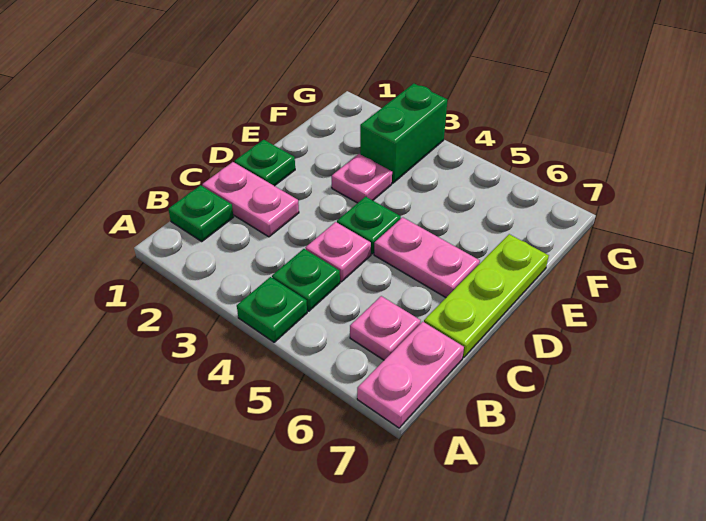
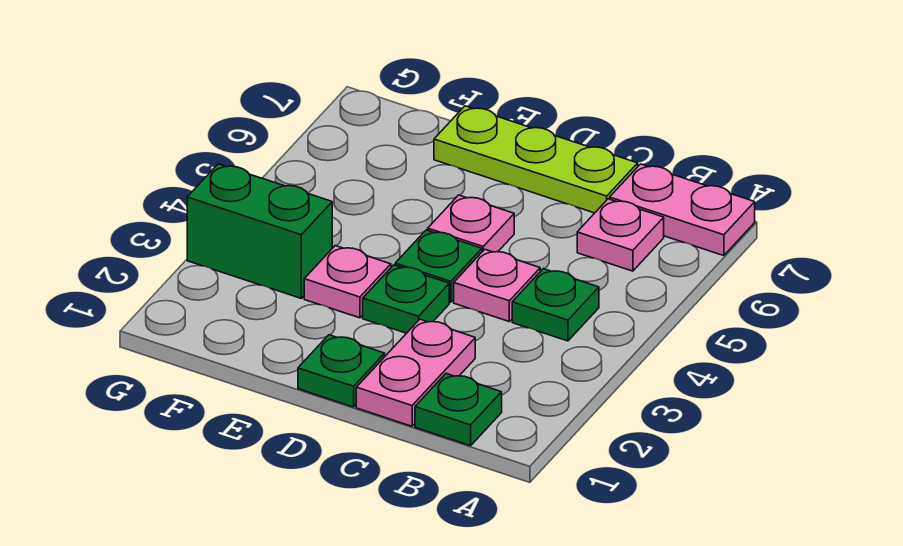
green plate A4 level 1 -> green plate D3 level 1
pink plate D5:D6 level 1 -> pink plate D5 level 1

